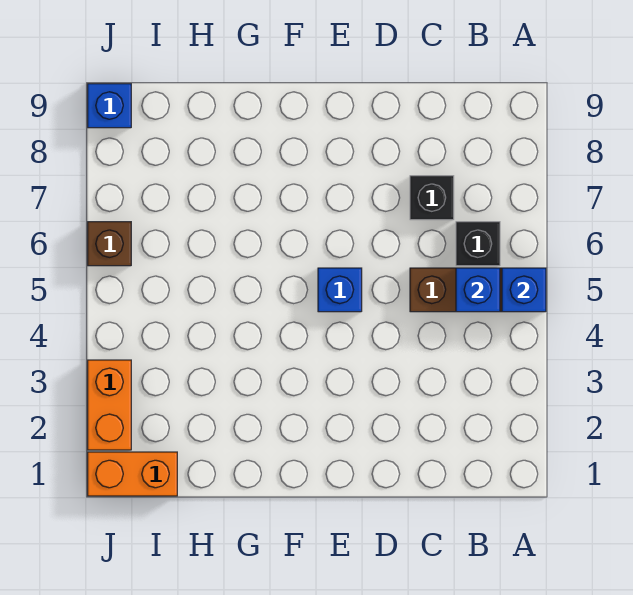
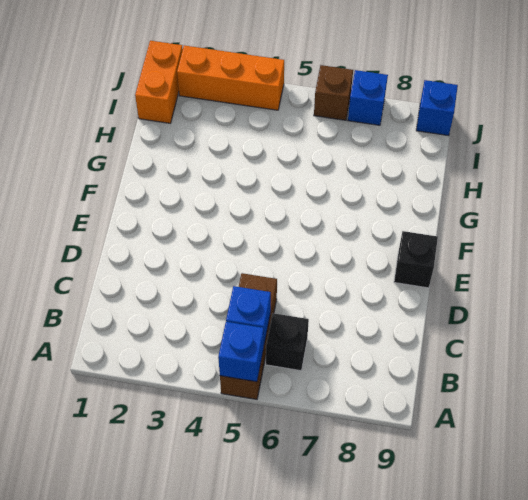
black brick C7 level 1 -> black brick E9 level 1
blue brick E5 level 1 -> blue brick J7 level 1
orange brick J2:J3 level 1 -> orange brick J2:J4 level 1

